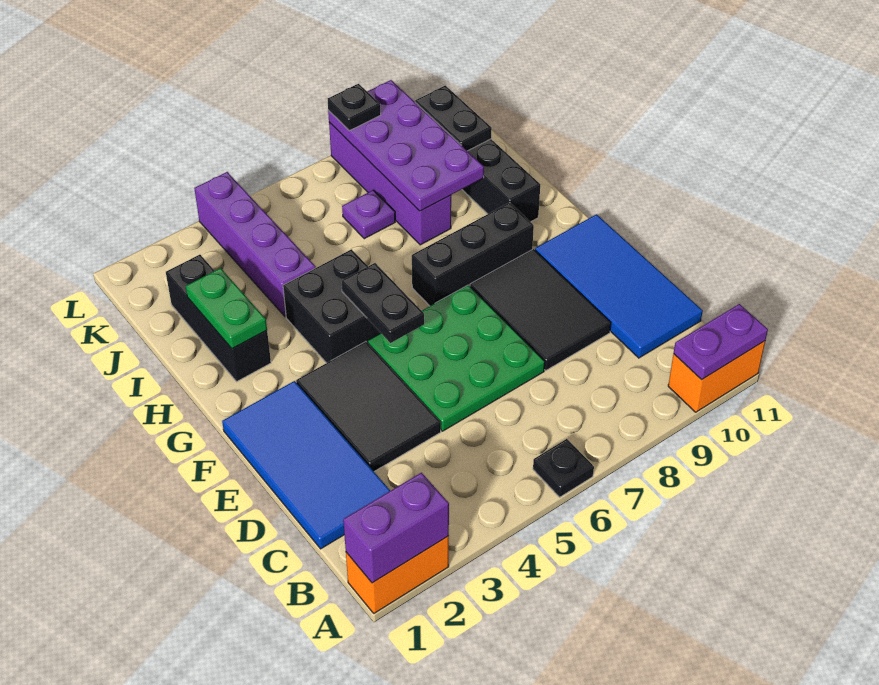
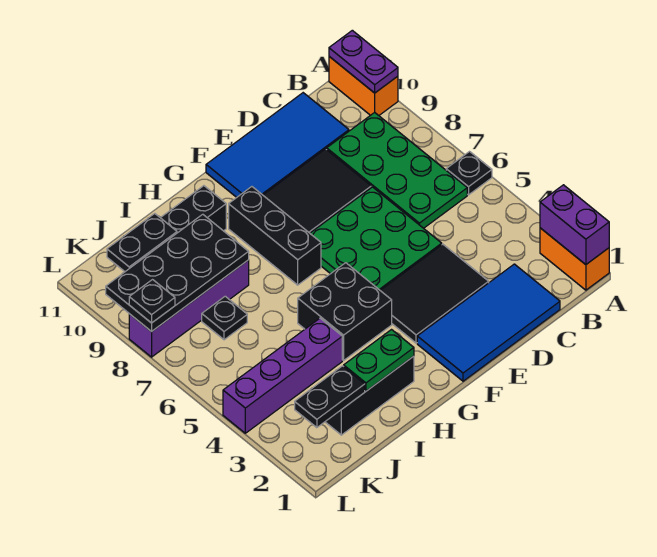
none -> green plate B6:C9 level 1
black plate F5:G5 level 2 -> black plate J2:K2 level 2
purple plate I8:L9 level 2 -> black plate I8:L9 level 2
purple plate J7 level 1 -> black plate J7 level 1

